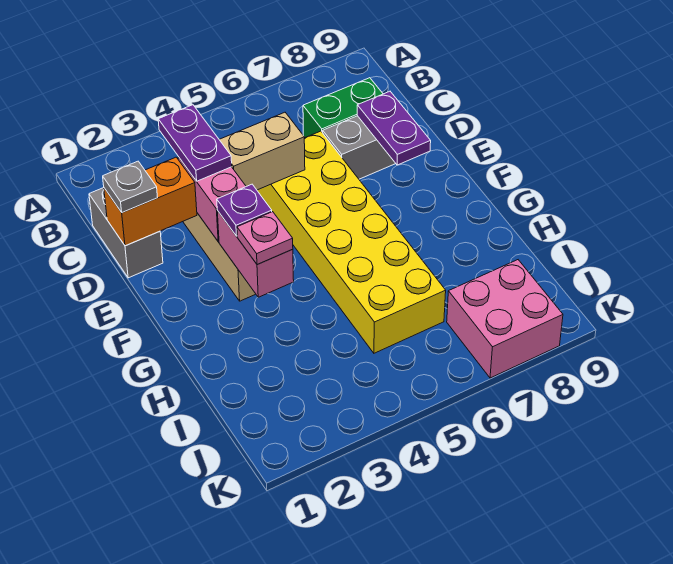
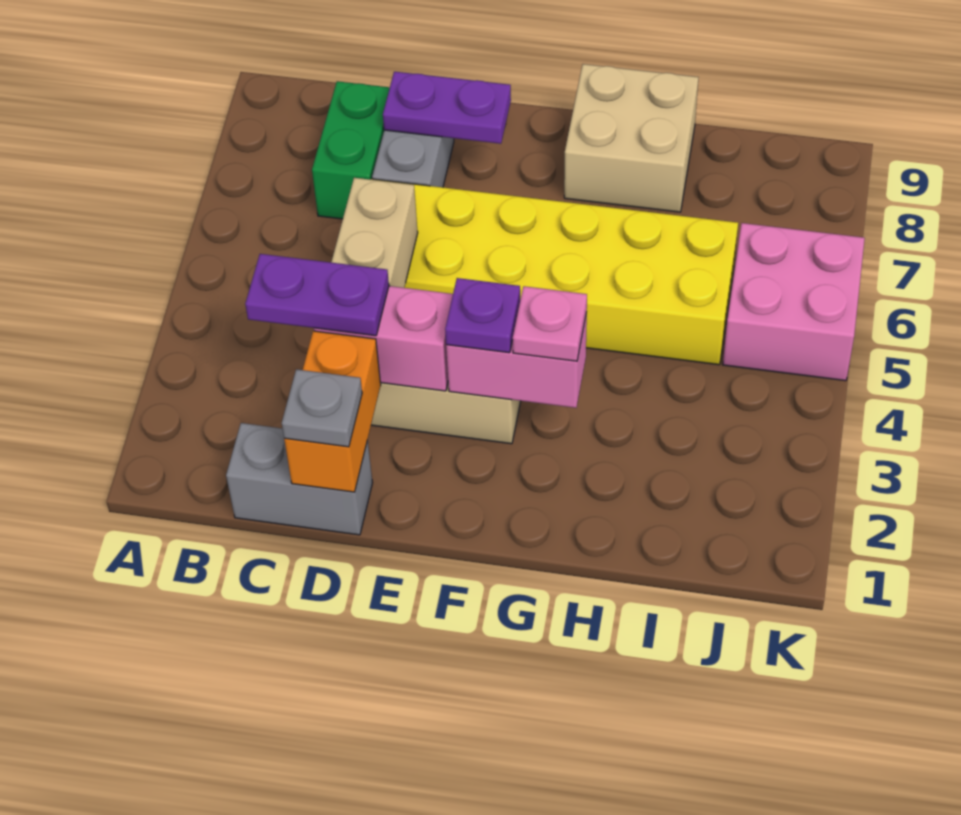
none -> tan brick G8:H9 level 1
pink brick J7:K8 level 1 -> pink brick J5:K6 level 1

